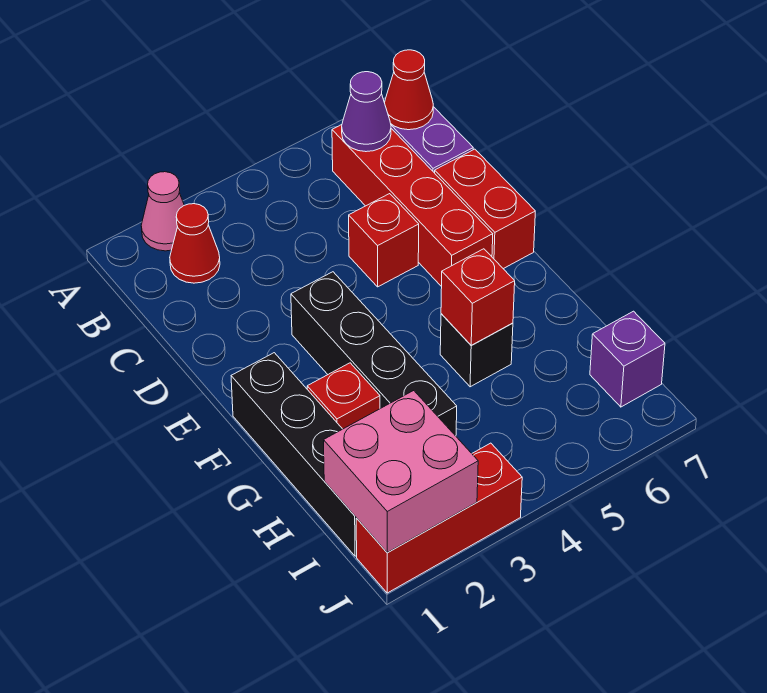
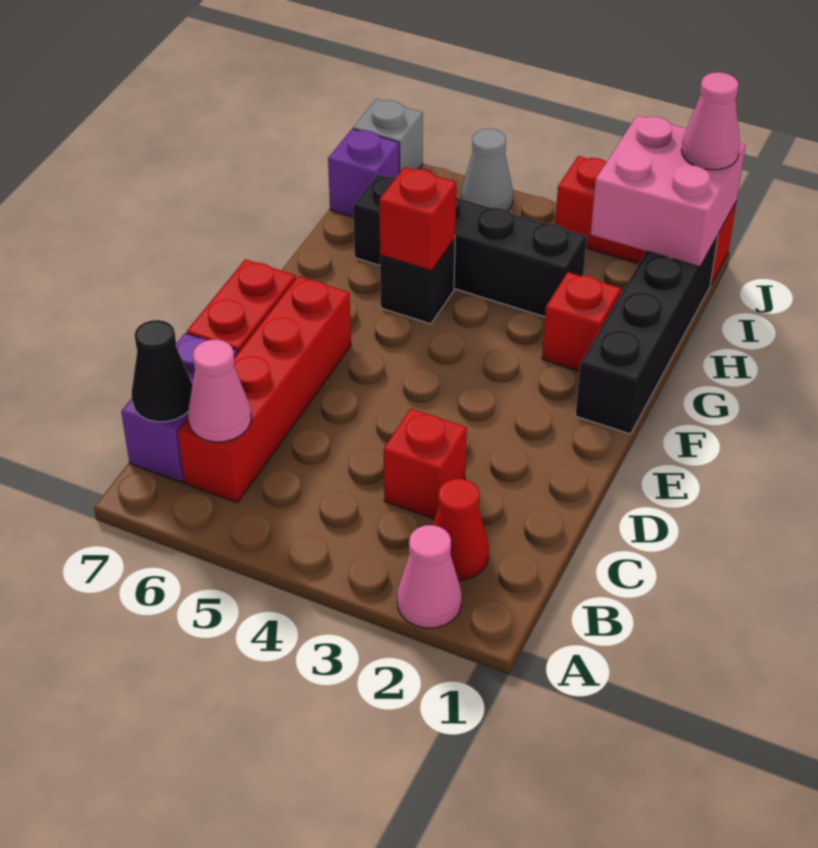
purple cone B6 level 2 -> pink cone B6 level 2
red cone B7 level 2 -> black cone B7 level 2
red brick D5 level 1 -> red brick C3 level 1
black brick E3:H3 level 1 -> black brick H3:H6 level 1
none -> pink cone J1 level 3
none -> grey cone J5 level 1
none -> grey brick J7 level 1

